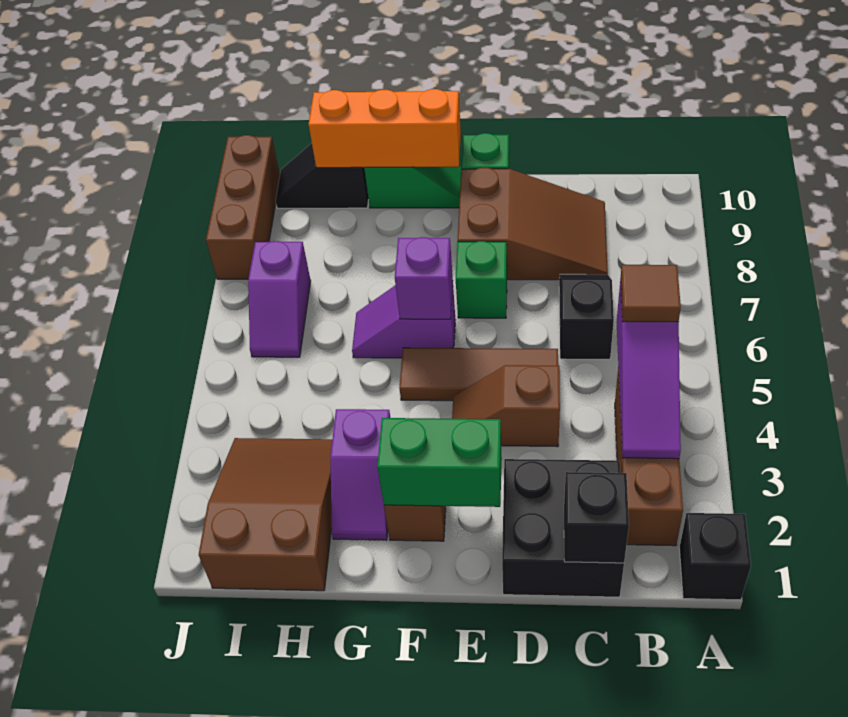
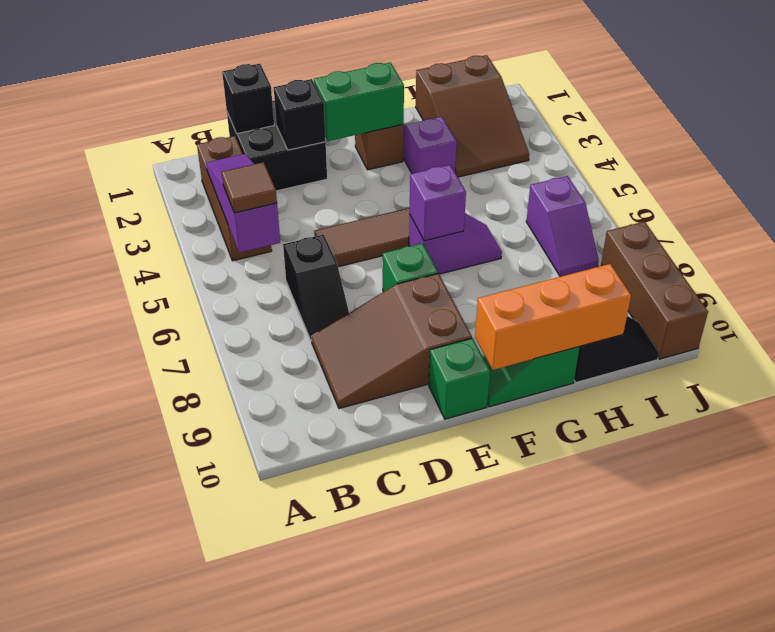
black brick A1 level 1 -> black brick D2 level 2
brown slope D4:E4 level 1 top D -> none
purple slope I6:I7 level 1 top 7 -> purple slope I6:I7 level 1 top 6

